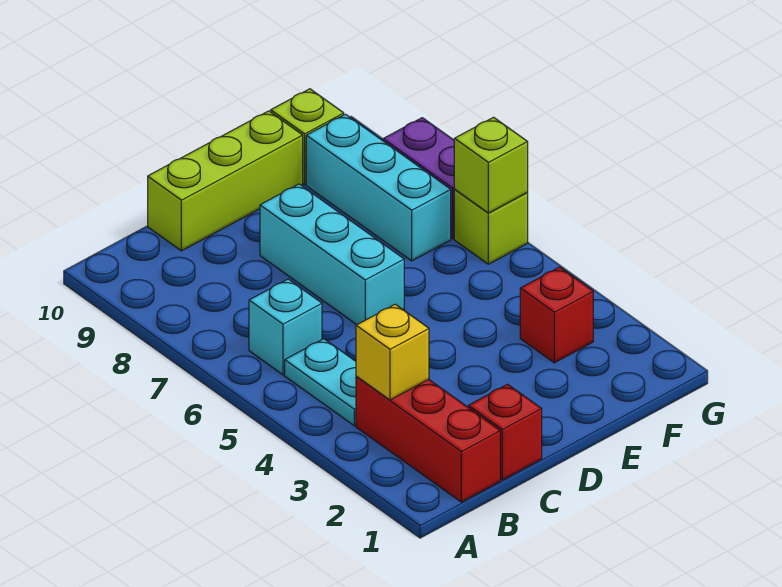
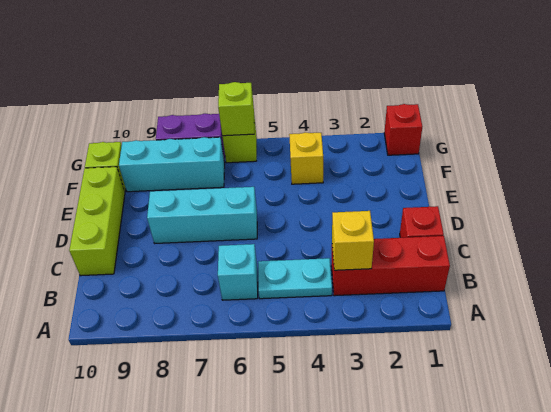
red brick F3 level 1 -> red brick G1 level 1
none -> yellow brick F4 level 1

